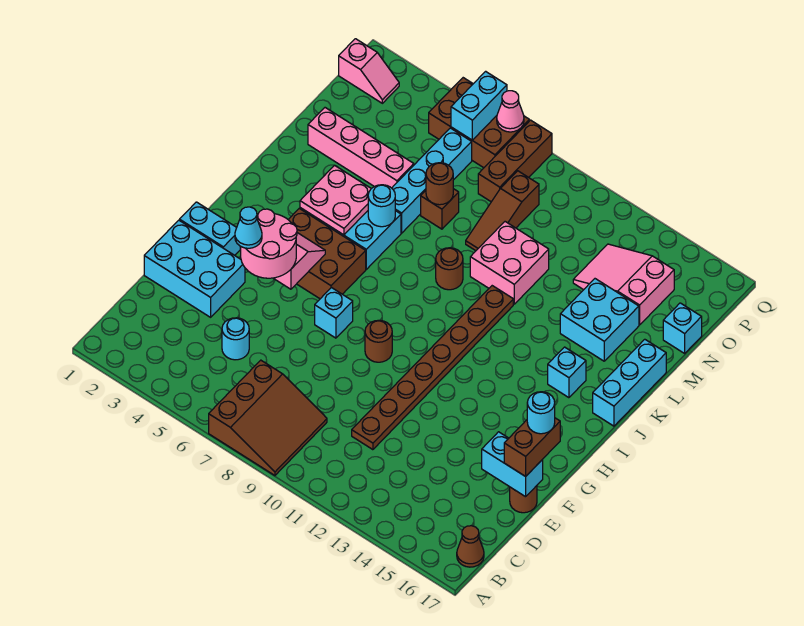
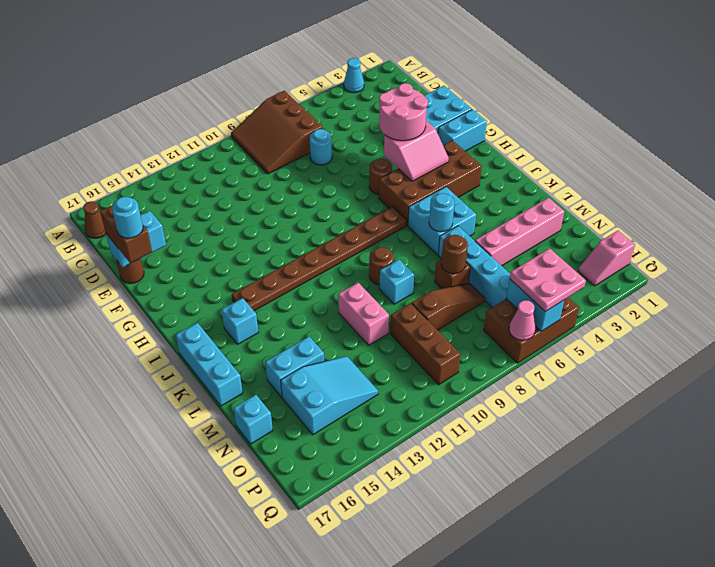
cyan round brick D5 level 1 -> cyan round brick D7 level 1
brown plate D11:K11 level 1 -> brown plate I7:I14 level 1
cyan cone F4 level 4 -> cyan cone A3 level 1
cyan brick G7 level 1 -> cyan brick L9 level 1
brown round brick G9 level 1 -> brown round brick G6 level 1
brown brick H4:I6 level 1 -> brown brick H3:I6 level 1
pink plate J4:K5 level 2 -> pink plate P5:Q6 level 3
pink brick L10:M11 level 1 -> pink brick L11:M11 level 1
cyan brick L14:M15 level 1 -> cyan brick M14:M15 level 1
brown slope M9:O9 level 1 top O -> brown slope N7:N9 level 1 top 9
pink slope N13:O15 level 1 top 15 -> cyan slope N13:O15 level 1 top 15
brown brick O8:Q8 level 1 -> brown brick N10:P10 level 1

